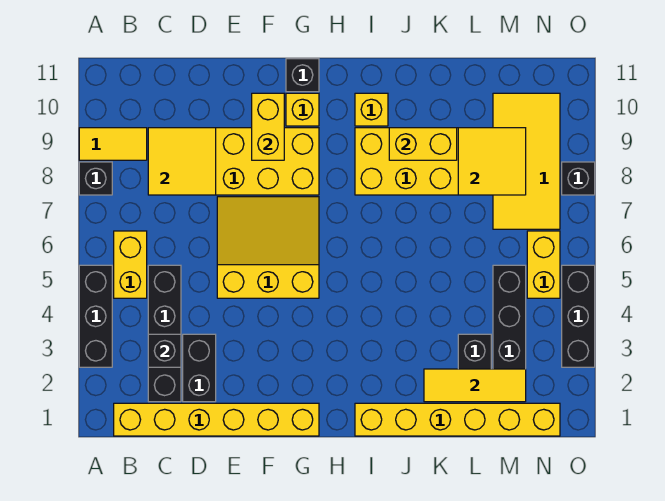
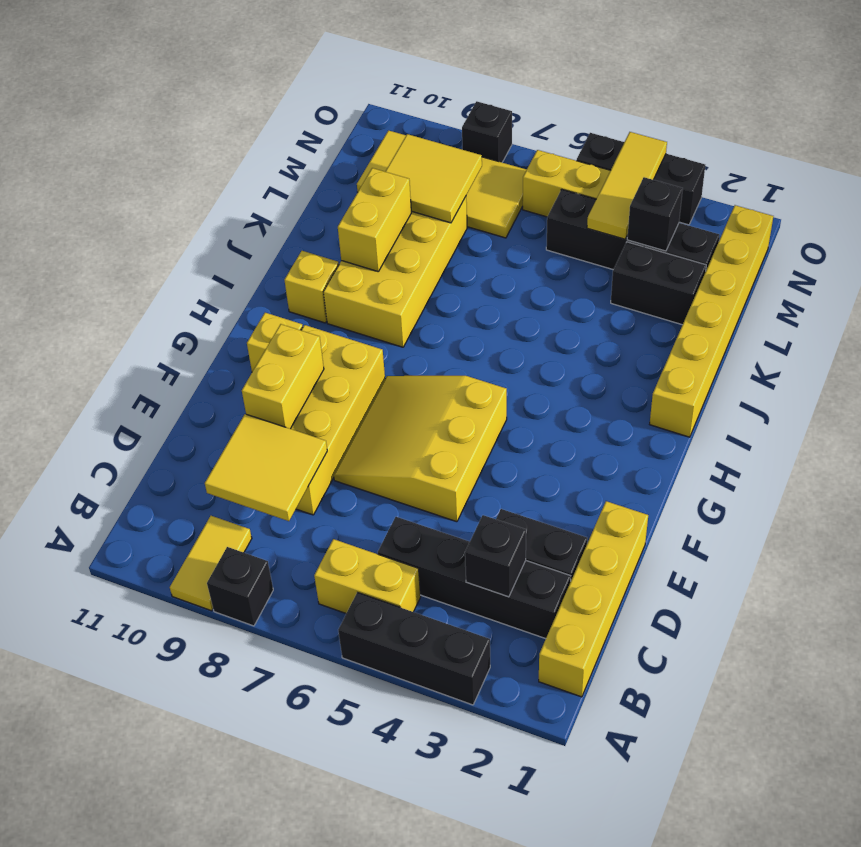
yellow brick B1:G1 level 1 -> yellow brick B1:E1 level 1
yellow brick F9:F10 level 2 -> yellow brick E9:F9 level 2
black brick G11 level 1 -> black brick M3 level 2
yellow tile K2:M2 level 2 -> yellow tile M4:O4 level 2

